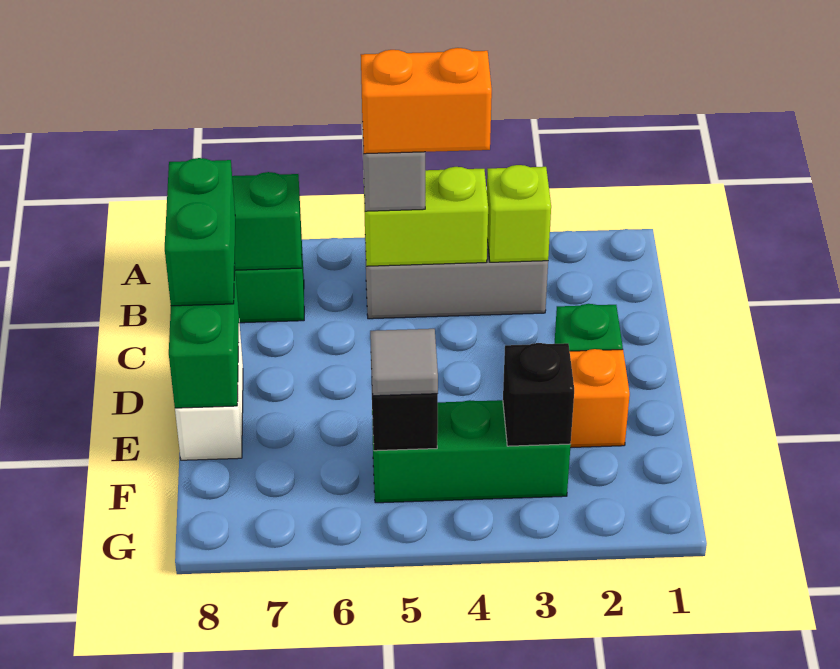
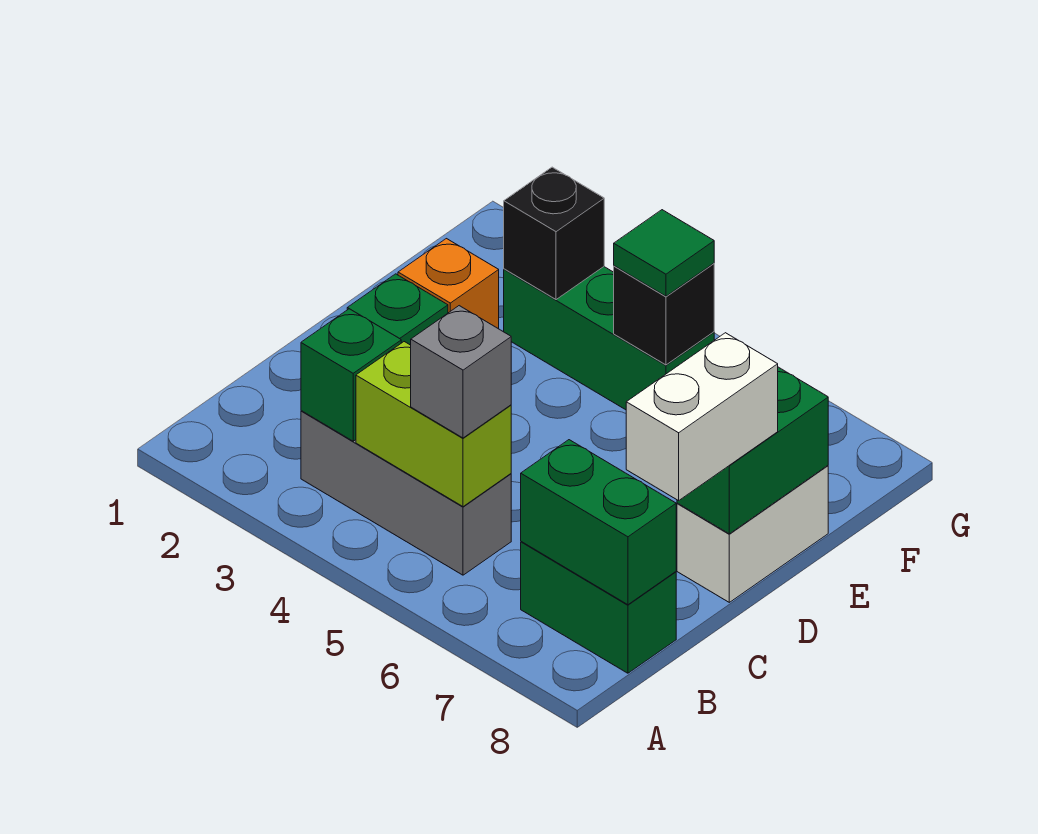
lime brick B3 level 2 -> green brick B3 level 2
orange brick B4:B5 level 4 -> none
green brick C8:D8 level 3 -> white brick C8:D8 level 3
grey tile F5 level 3 -> green tile F5 level 3

